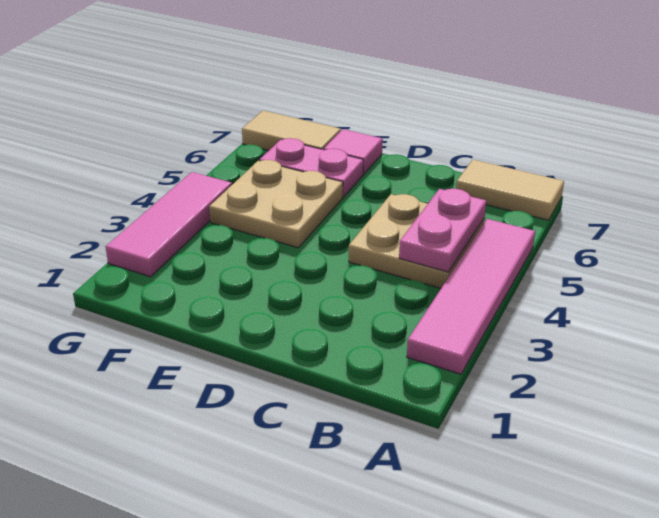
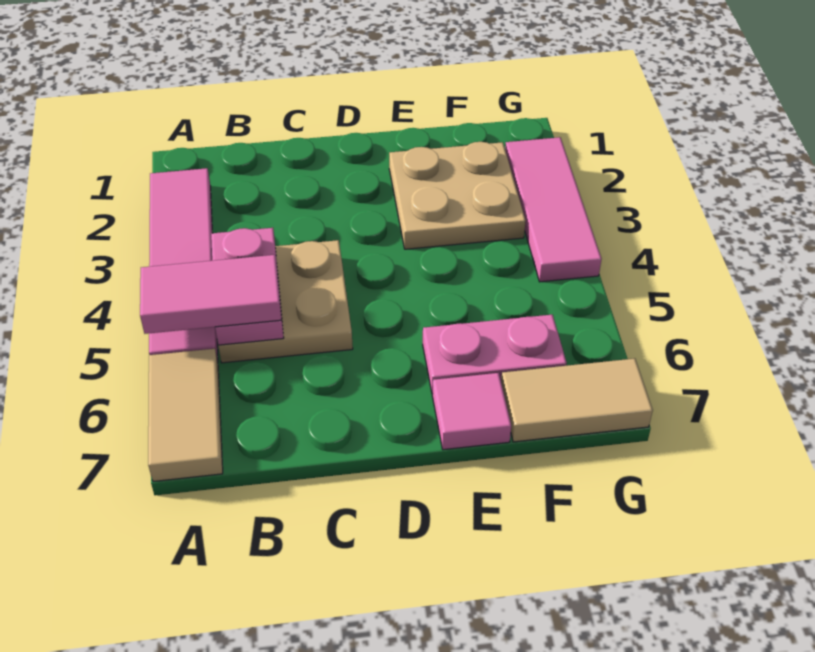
none -> pink tile A5:B5 level 3
tan tile A7:B7 level 1 -> tan tile A6:A7 level 1
tan plate E4:F5 level 1 -> tan plate E2:F3 level 1

